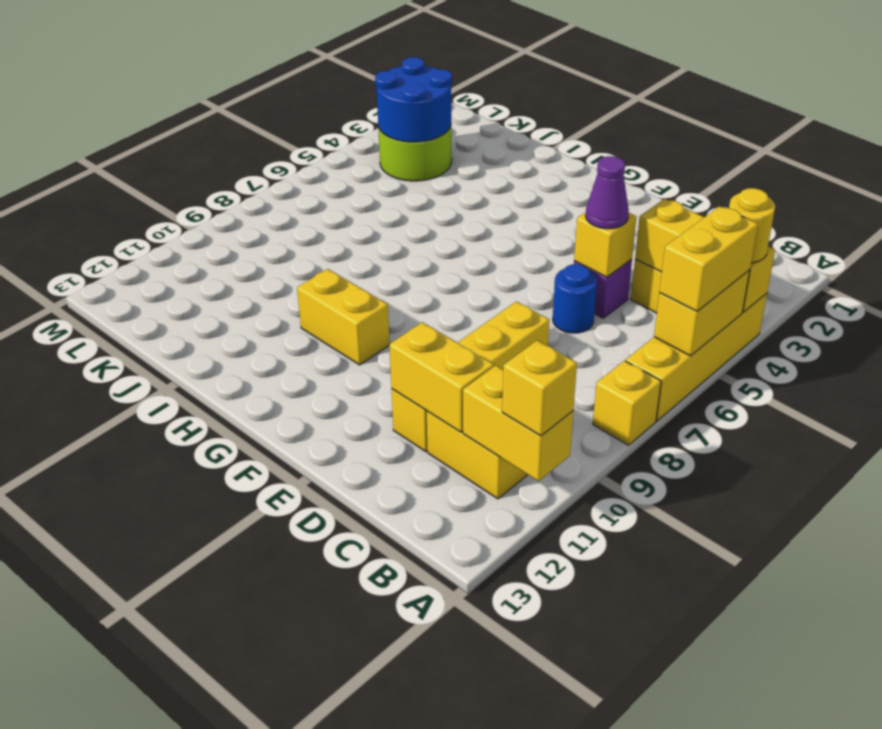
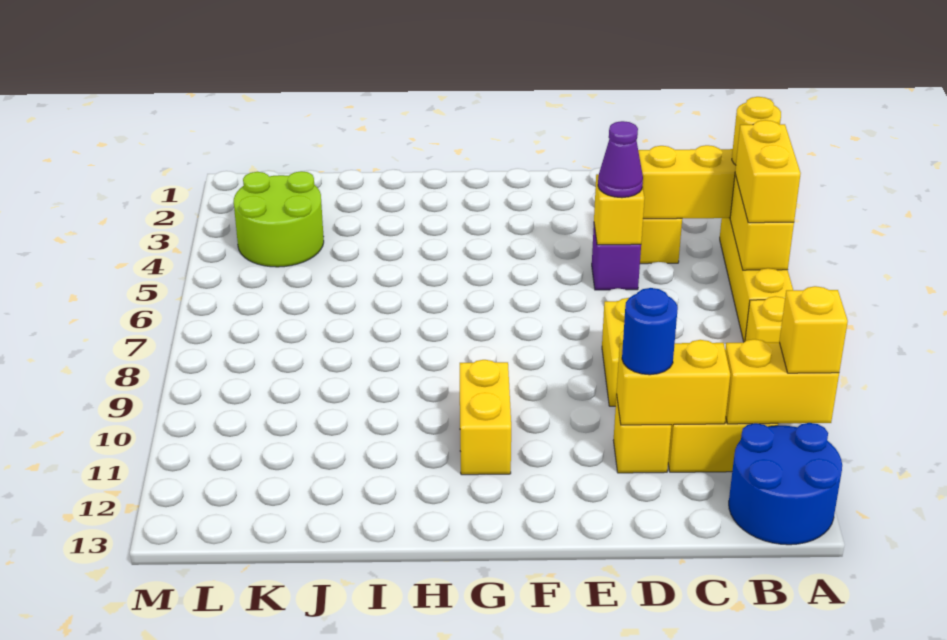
blue round brick D6 level 1 -> blue round brick D11 level 3
yellow brick G10:H10 level 1 -> yellow brick G10:G11 level 1
blue round brick K3:L4 level 2 -> blue round brick A12:B13 level 1

